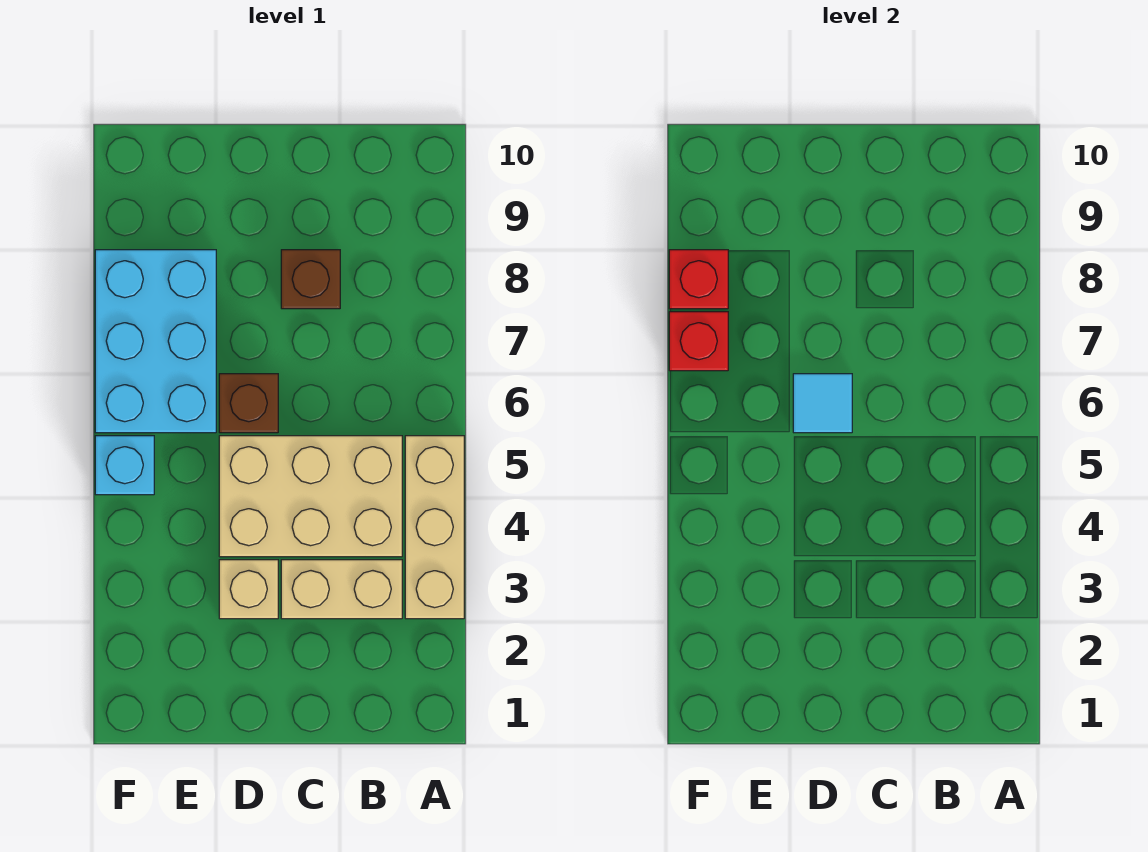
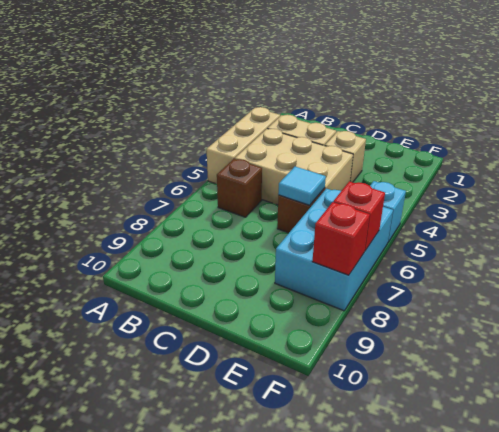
brown brick C8 level 1 -> brown brick B6 level 1

